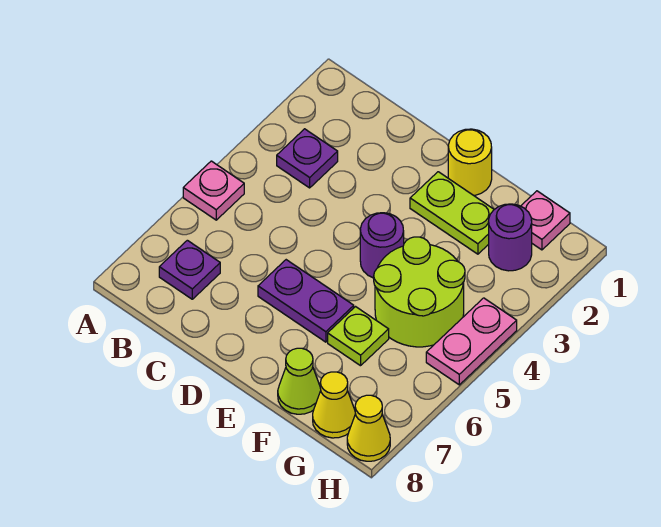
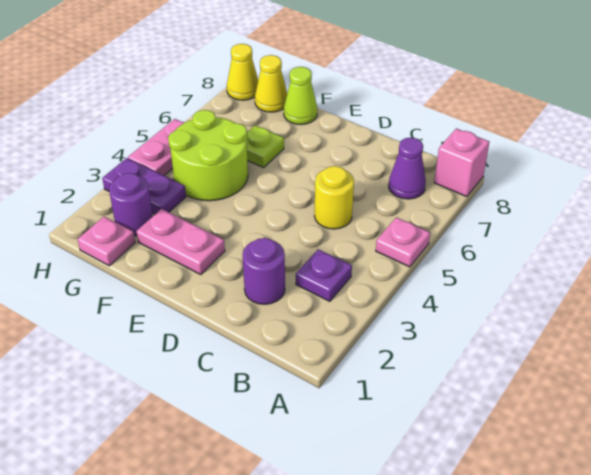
none -> pink brick A8 level 1
purple plate B7 level 1 -> purple cone B7 level 1
purple plate D6:E6 level 1 -> purple plate G3:H3 level 1
yellow round brick E1 level 1 -> yellow round brick C5 level 1
lime plate E2:F2 level 1 -> pink plate E2:F2 level 1
purple round brick E4 level 1 -> purple round brick C2 level 1

